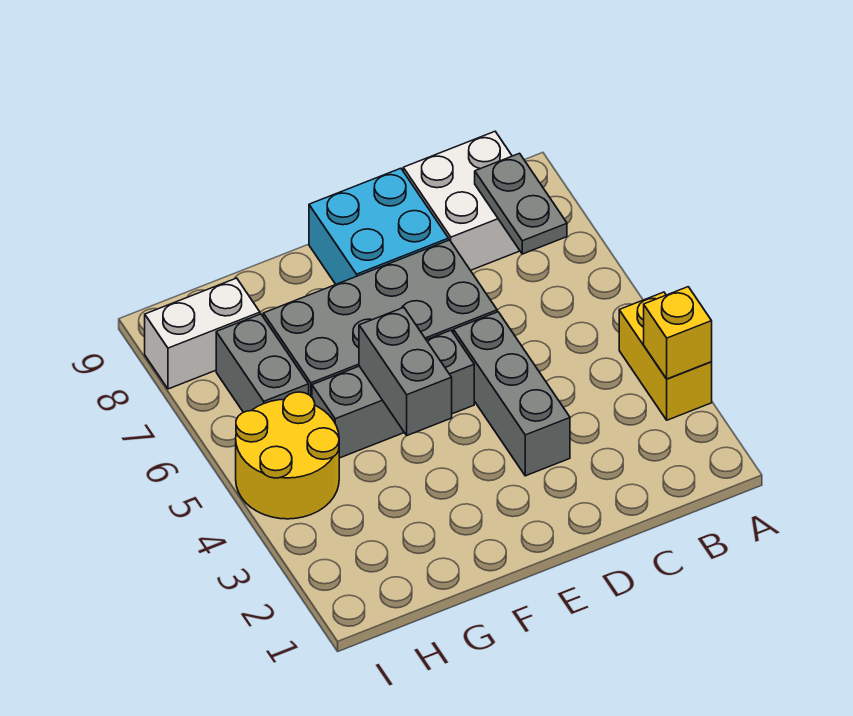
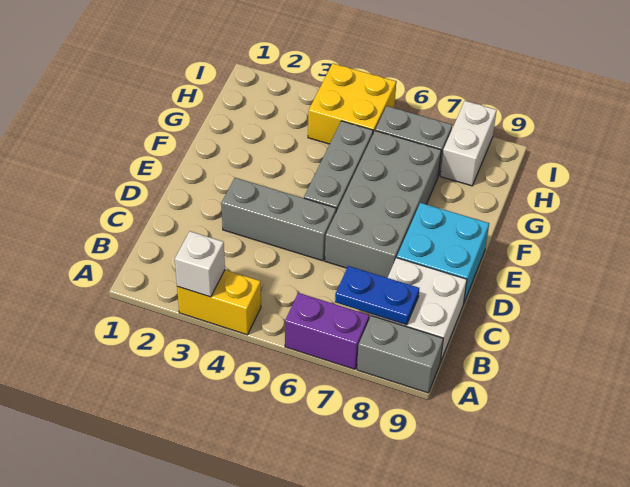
yellow brick A3 level 2 -> white brick A3 level 2
none -> purple brick A6:A7 level 1
grey plate B7:B8 level 2 -> blue plate B7:B8 level 2
grey brick F4:F5 level 2 -> grey brick A8:A9 level 1
yellow round brick H4:I5 level 1 -> yellow brick H4:I5 level 1

